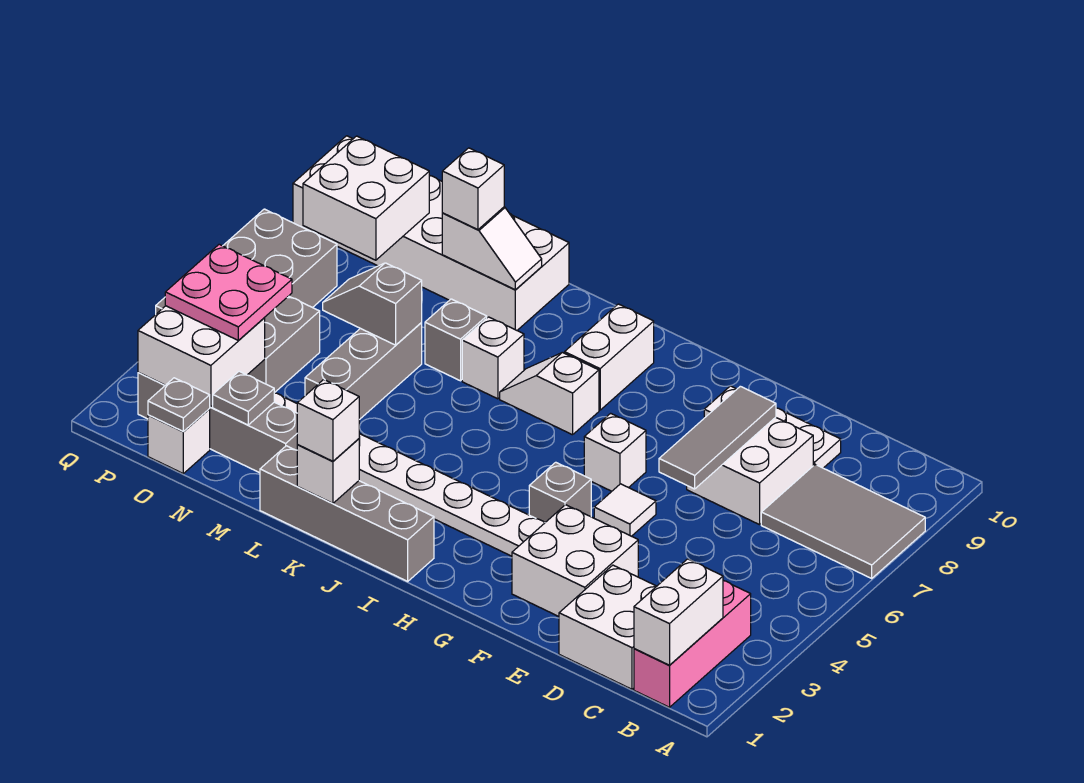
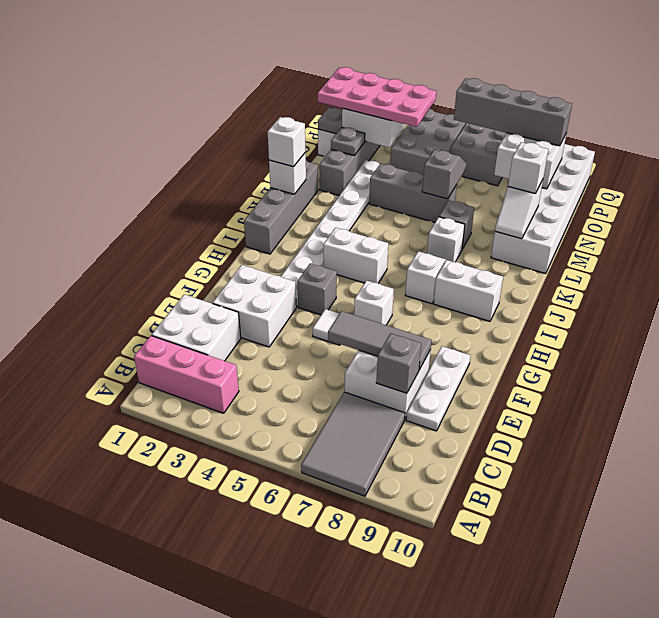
white brick B1:B2 level 2 -> white brick I4:I5 level 1
none -> grey brick D8 level 2
pink plate O3:P4 level 3 -> pink plate O1:P4 level 3
none -> grey brick P6:P9 level 3

